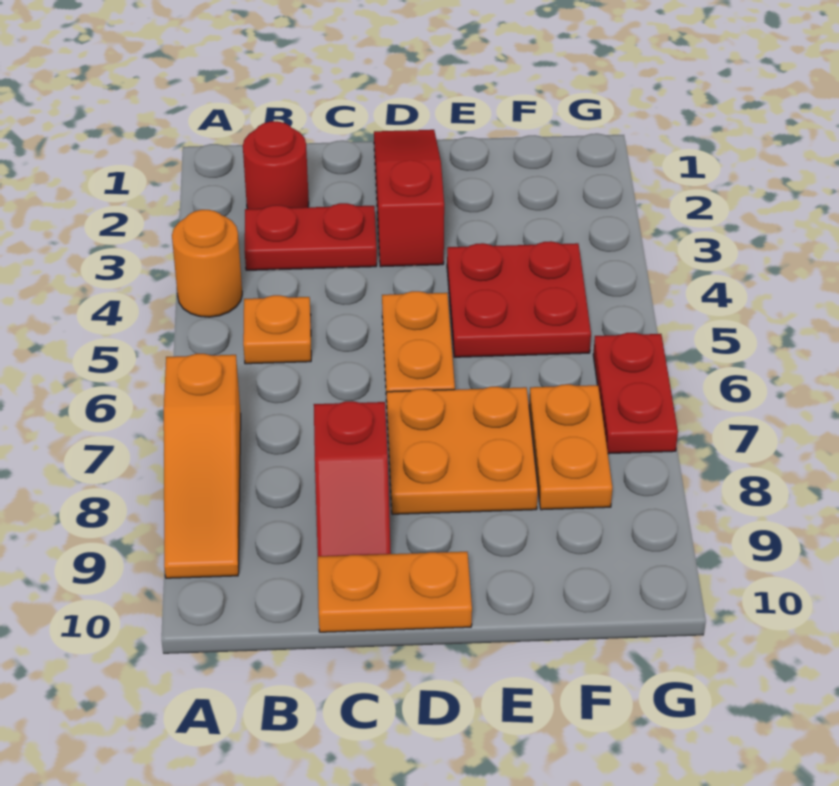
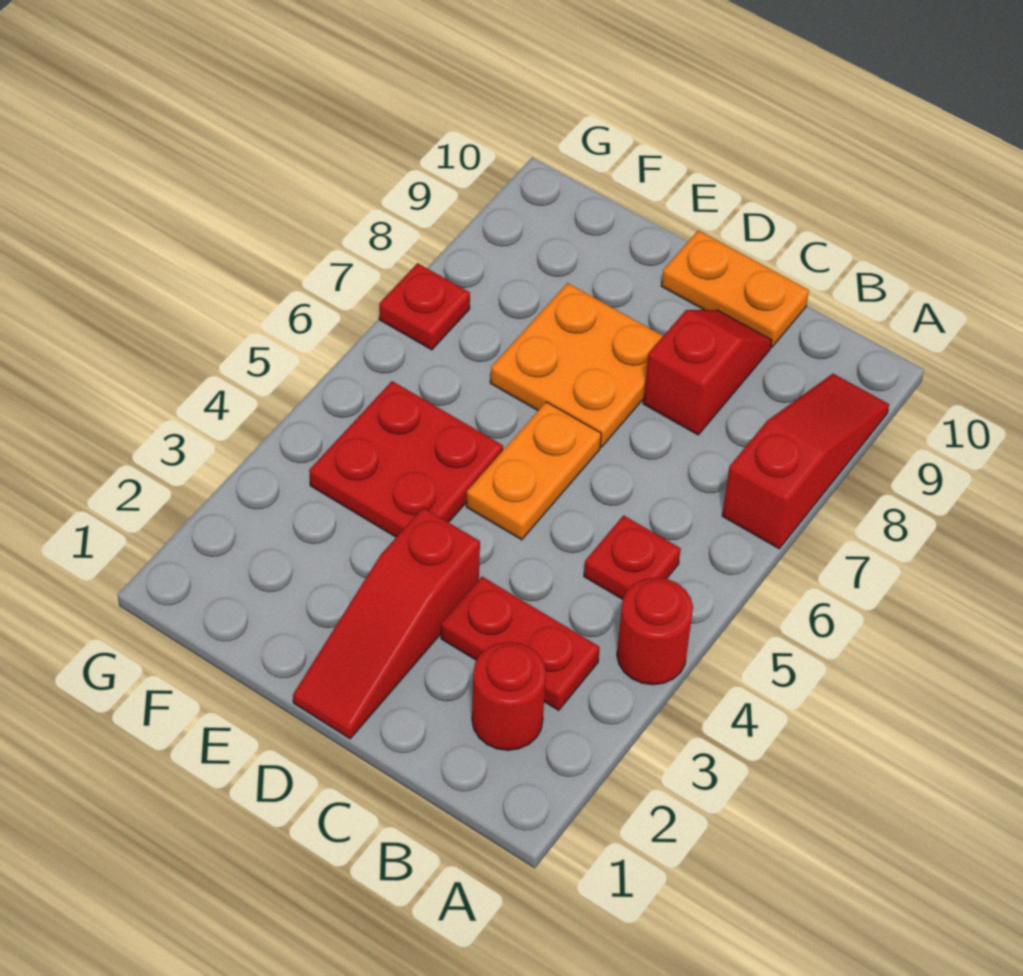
orange round brick A4 level 1 -> red round brick A4 level 1
orange slope A7:A9 level 1 top 7 -> red slope A7:A9 level 1 top 7
orange plate B5 level 1 -> red plate B5 level 1
orange plate F7:F8 level 1 -> none
red plate G6:G7 level 1 -> red plate G7 level 1

